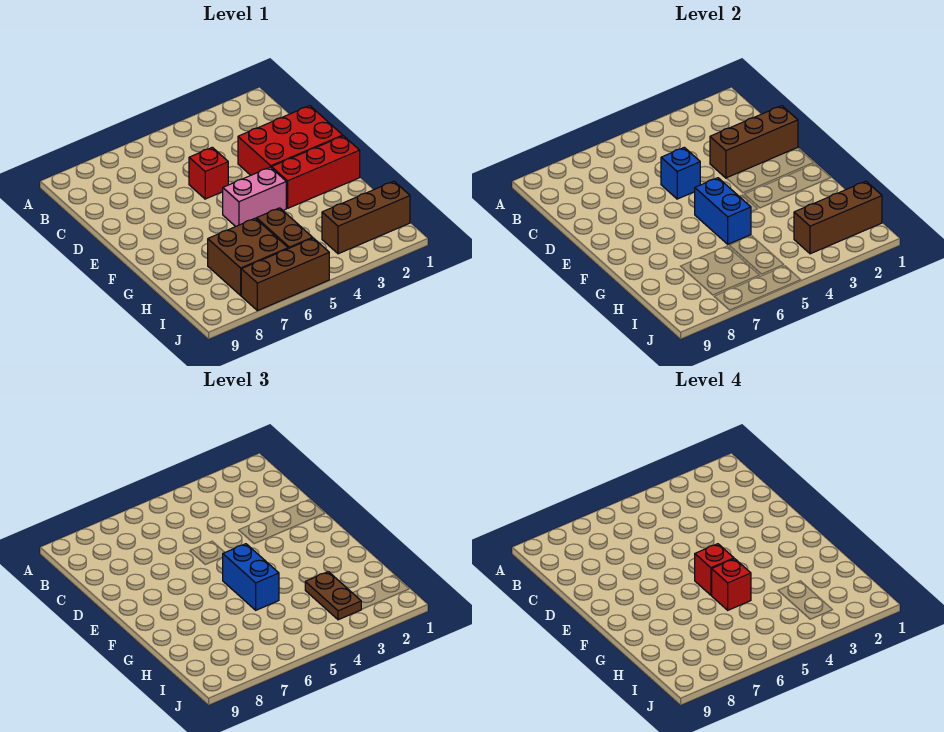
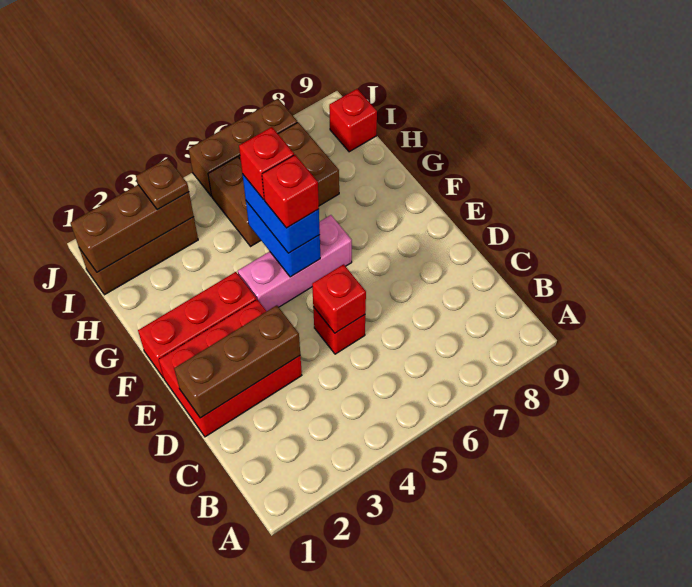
blue brick D5 level 2 -> red brick D5 level 2
pink brick F4:F5 level 1 -> pink brick F4:F6 level 1
brown plate H3:I3 level 3 -> brown plate I3 level 3
none -> red brick I9 level 1

